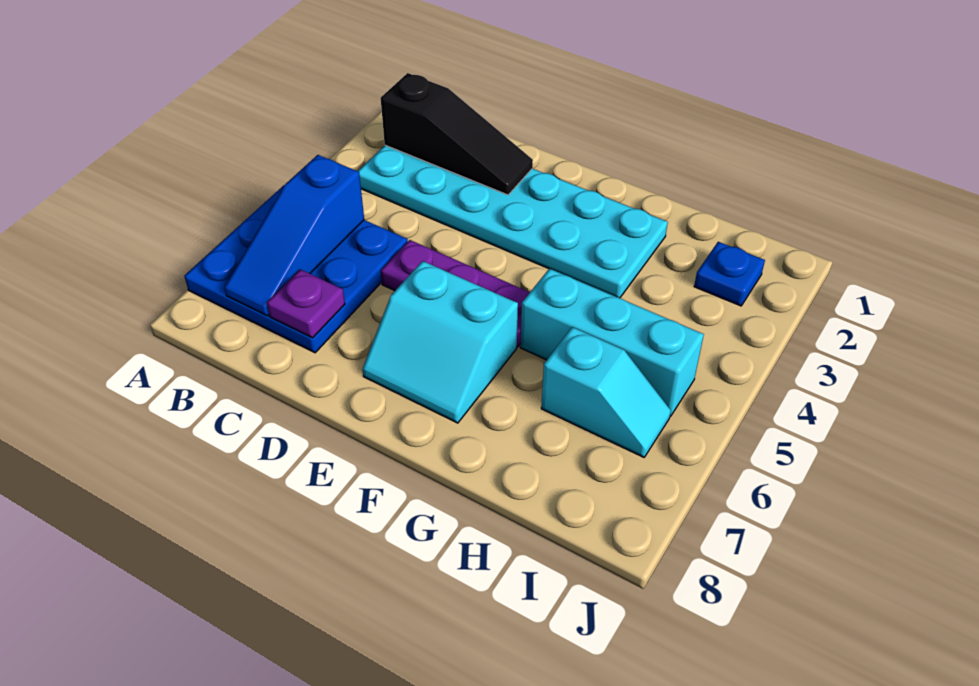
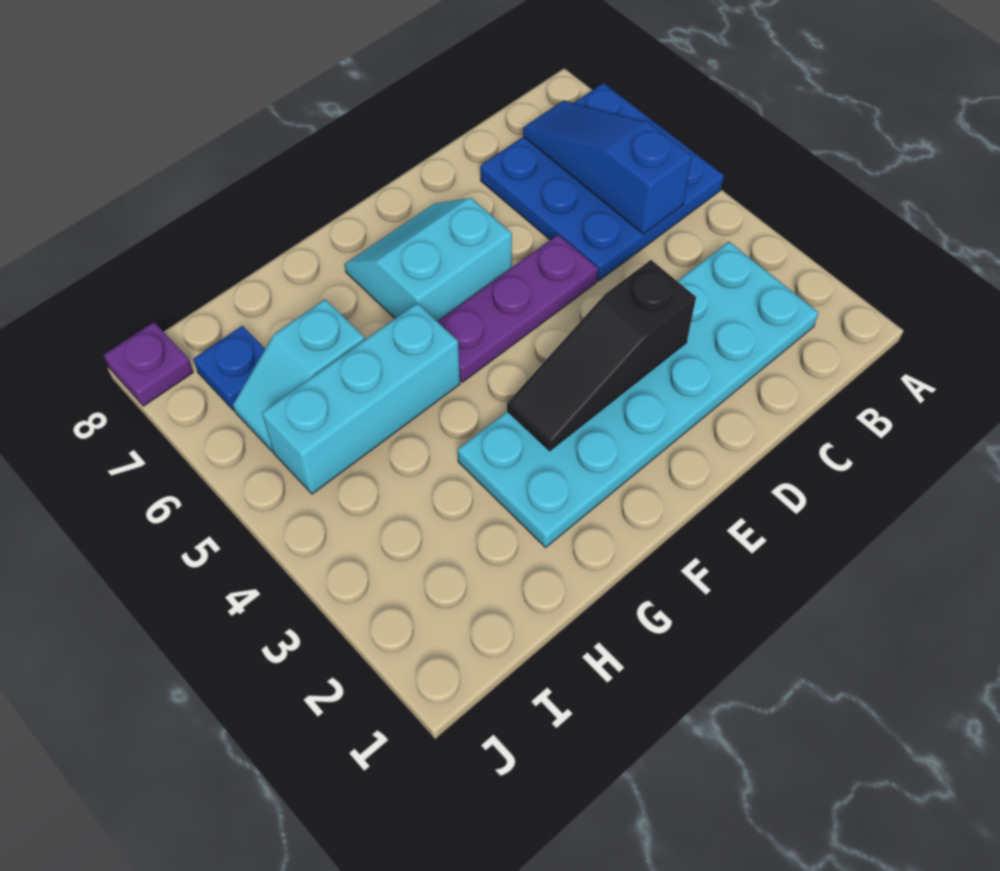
black slope B2:D2 level 2 top B -> black slope D3:F3 level 2 top D
purple plate C7 level 2 -> purple plate J8 level 1
blue plate I2 level 1 -> blue plate I7 level 1

